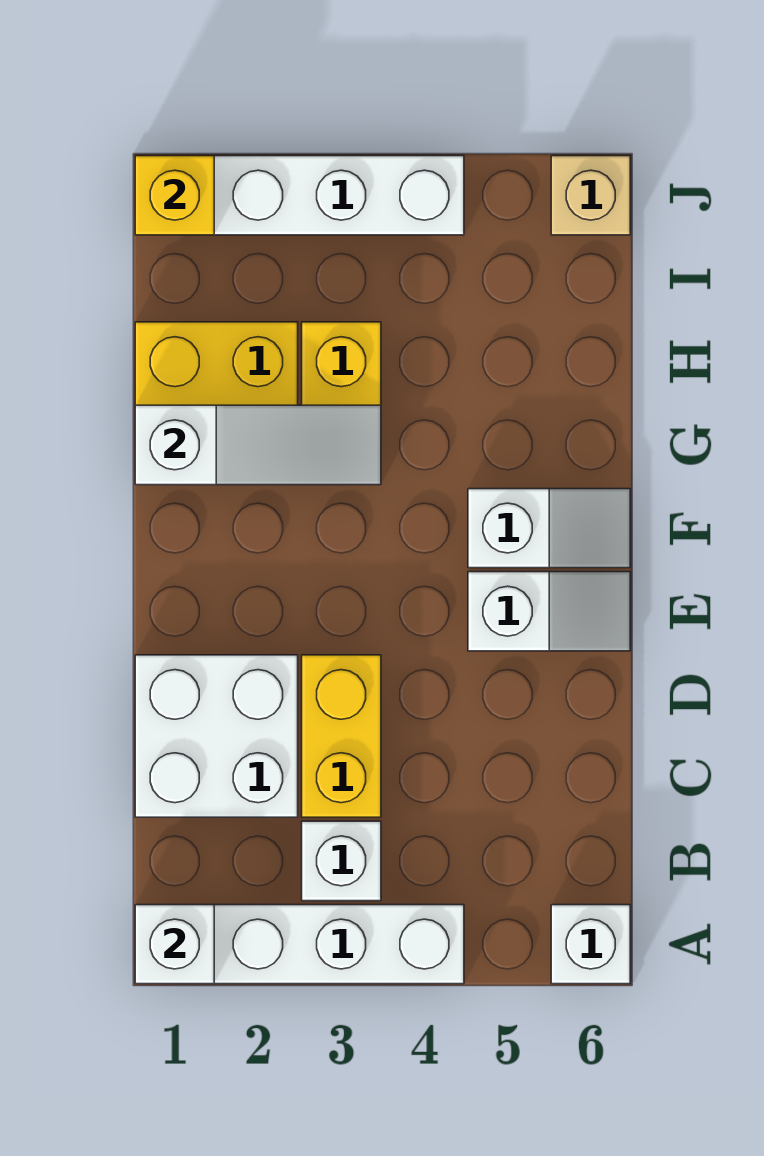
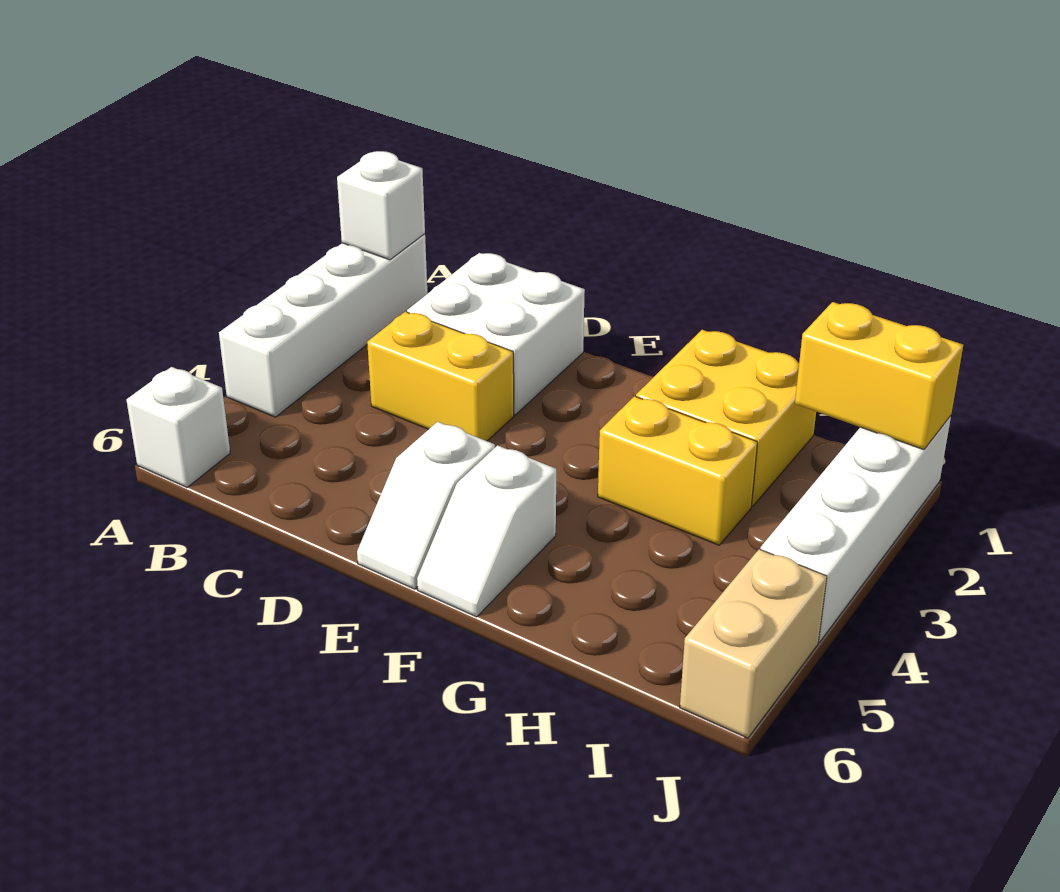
white brick B3 level 1 -> none
white slope G1:G3 level 2 top 1 -> none
yellow brick J1 level 2 -> yellow brick I1:J1 level 2
tan brick J6 level 1 -> tan brick J5:J6 level 1

